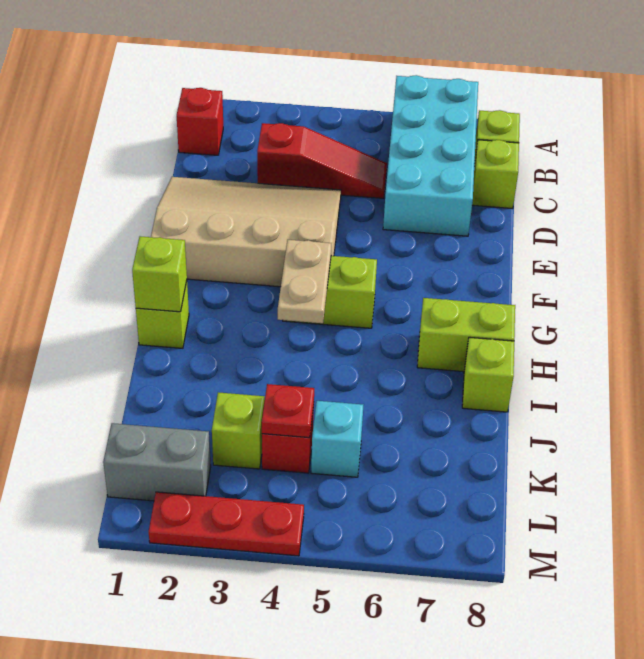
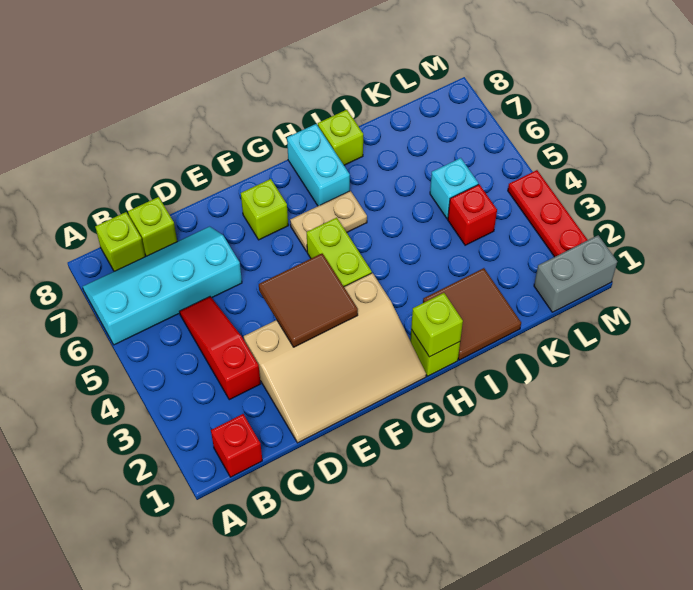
cyan brick A6:D7 level 1 -> cyan slope A6:D7 level 1 top 6
tan slope D1:F4 level 1 top F -> tan slope D1:G3 level 1 top 3
none -> brown tile E3:F4 level 2
tan plate G4:H4 level 2 -> tan plate G6:H6 level 1
lime brick H7:H8 level 1 -> cyan brick H7:H8 level 1
none -> brown tile I1:J2 level 1
lime brick K3 level 1 -> lime brick F7 level 1
red plate K4 level 2 -> none
grey brick L1:L2 level 1 -> grey brick L1:M1 level 1

